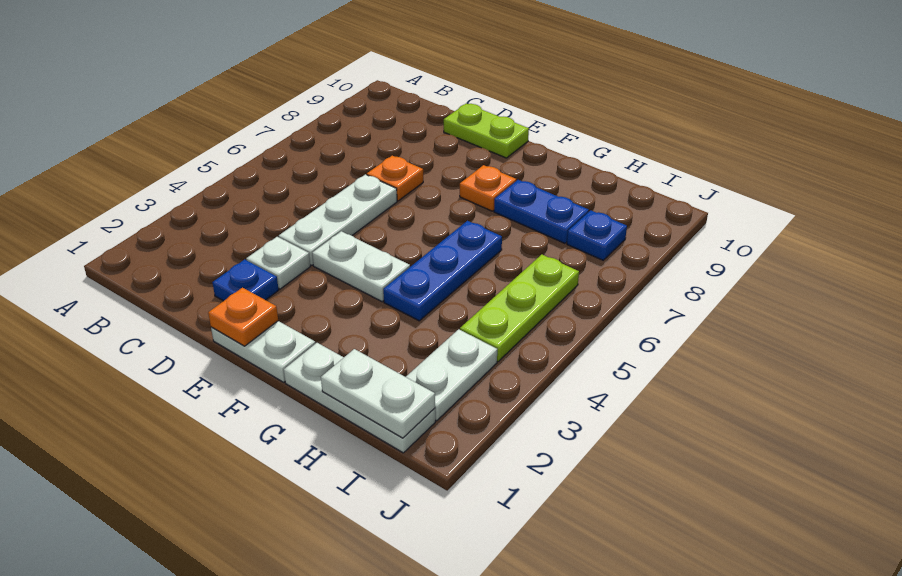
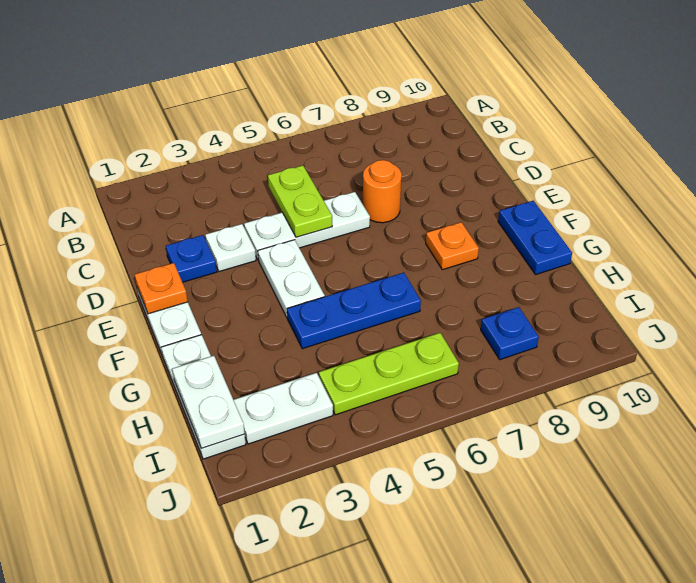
orange plate D7 level 1 -> orange round brick D7 level 1
lime plate D10:E10 level 1 -> lime plate C5:D5 level 2
blue plate G8:H8 level 1 -> blue plate F10:G10 level 1

